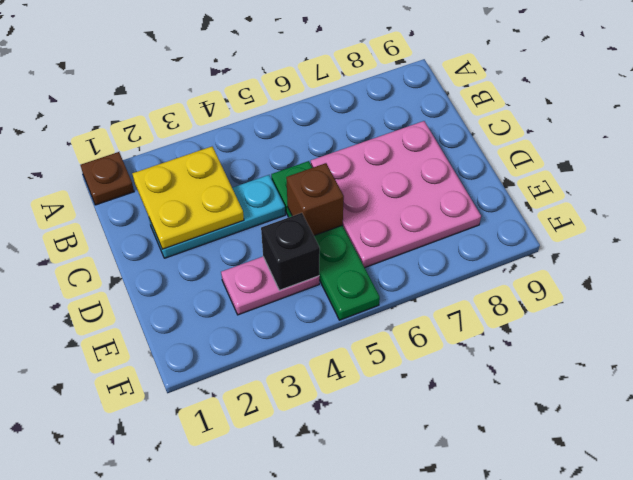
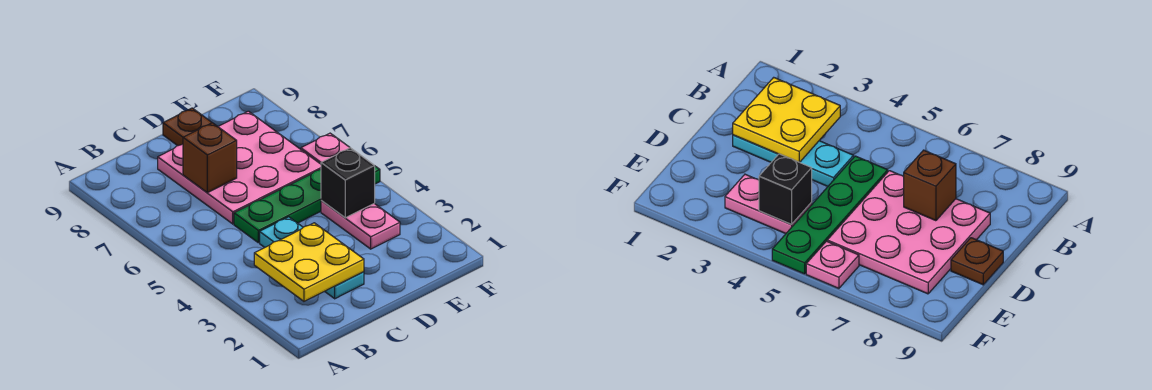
brown plate A1 level 1 -> brown plate D9 level 1
brown brick D5 level 2 -> brown brick C7 level 2
none -> pink plate F6 level 1

